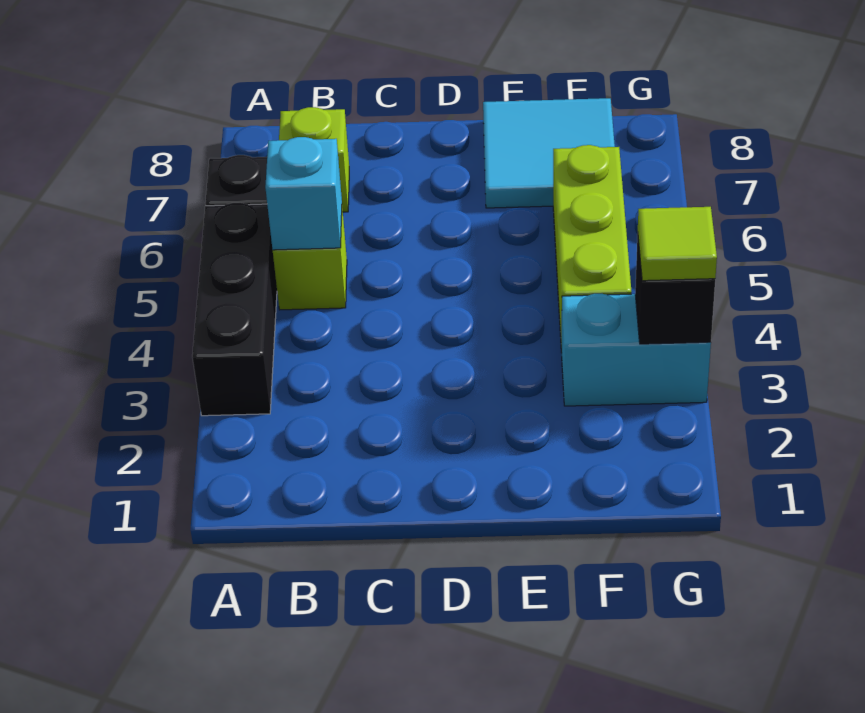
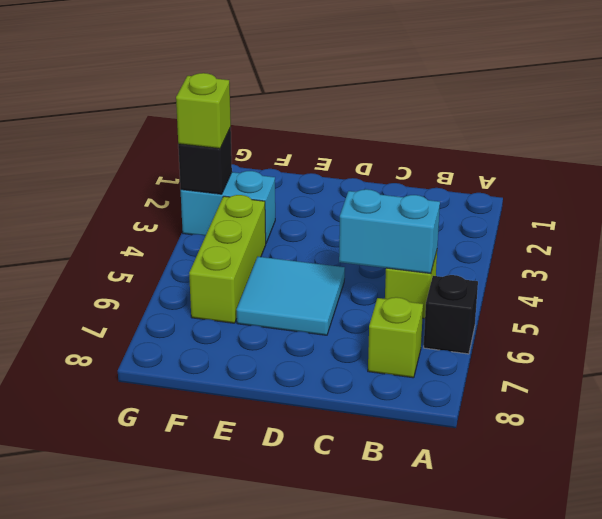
black brick A3:A5 level 1 -> none
cyan brick B5 level 2 -> cyan brick B5:C5 level 2
cyan tile E7:F8 level 1 -> cyan tile D5:E6 level 1
lime tile G3 level 3 -> lime brick G3 level 3

